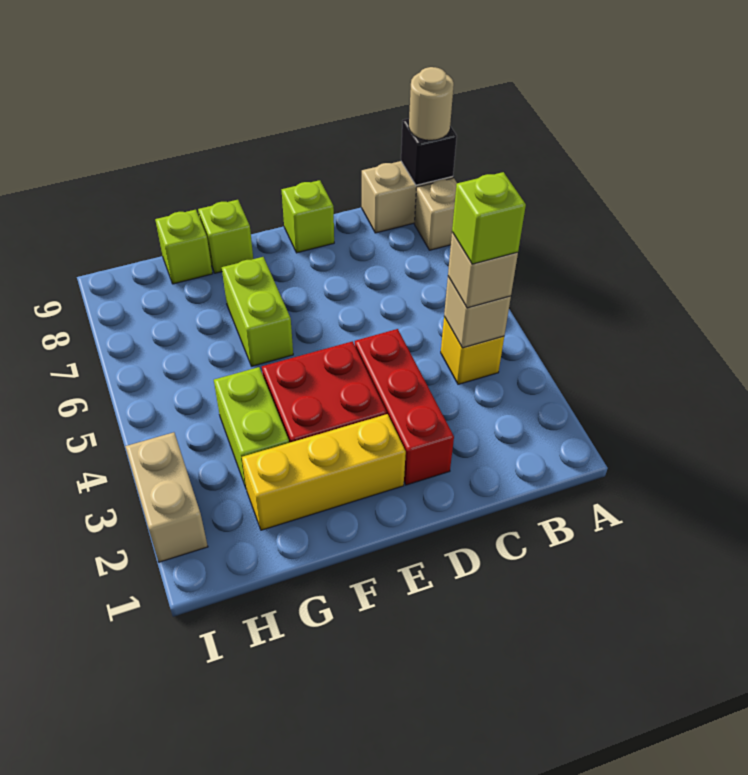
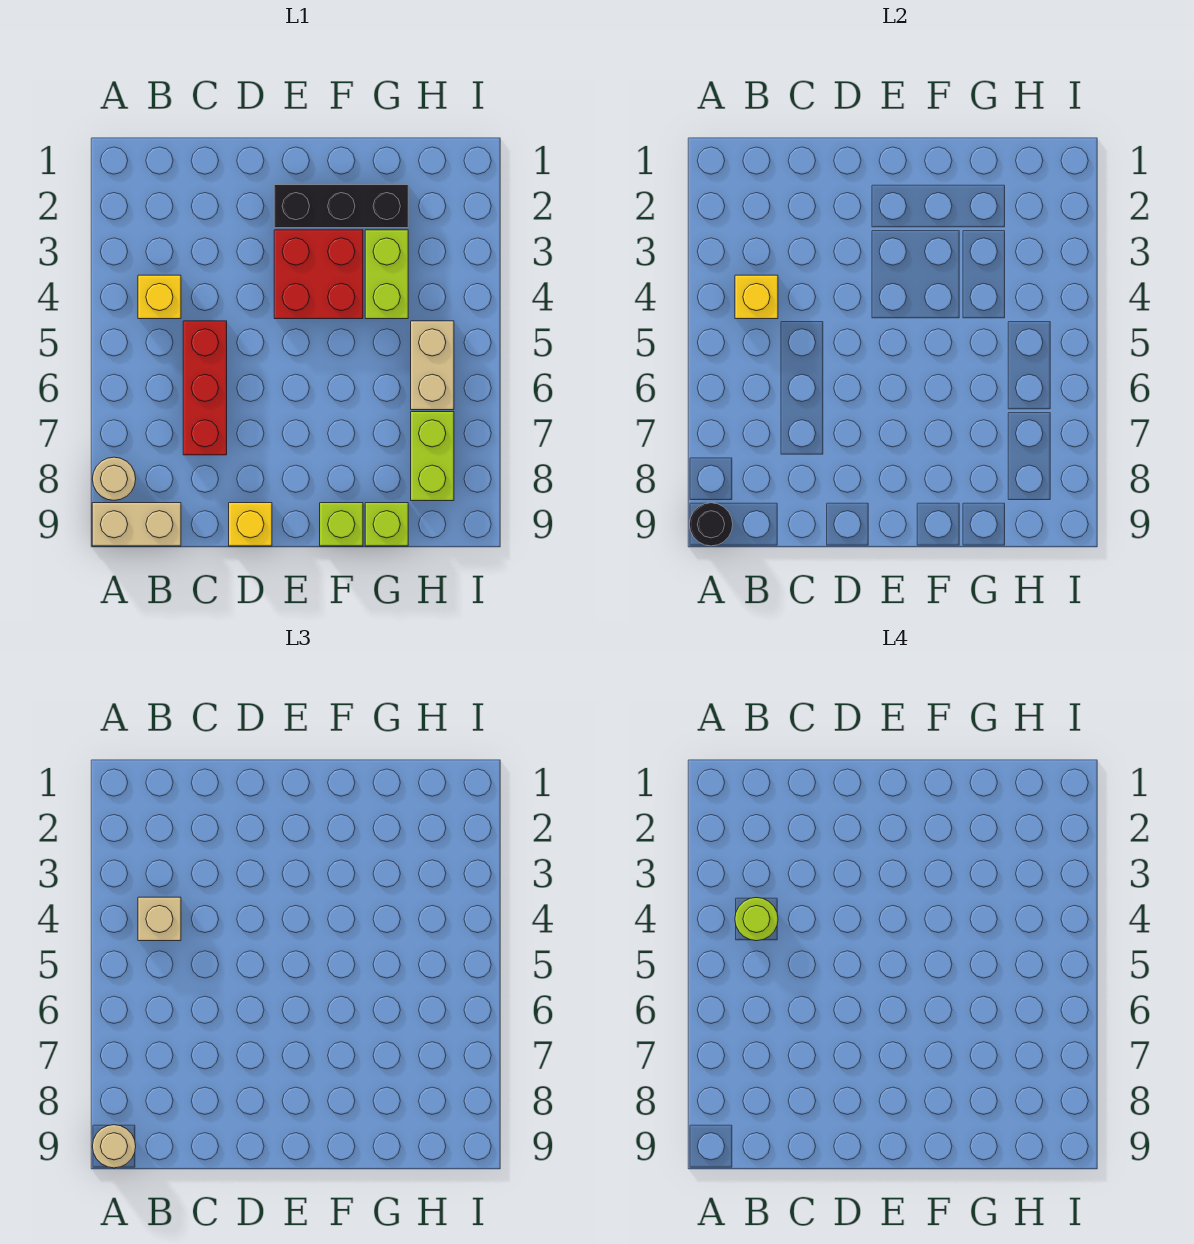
tan brick A8 level 1 -> tan round brick A8 level 1
black brick A9 level 2 -> black round brick A9 level 2
tan brick B4 level 2 -> yellow brick B4 level 2
lime brick B4 level 4 -> lime round brick B4 level 4
red brick D2:D4 level 1 -> red brick C5:C7 level 1
lime brick D9 level 1 -> yellow brick D9 level 1
yellow brick E2:G2 level 1 -> black brick E2:G2 level 1
lime brick F6:F7 level 1 -> lime brick H7:H8 level 1
tan brick I2:I3 level 1 -> tan brick H5:H6 level 1

